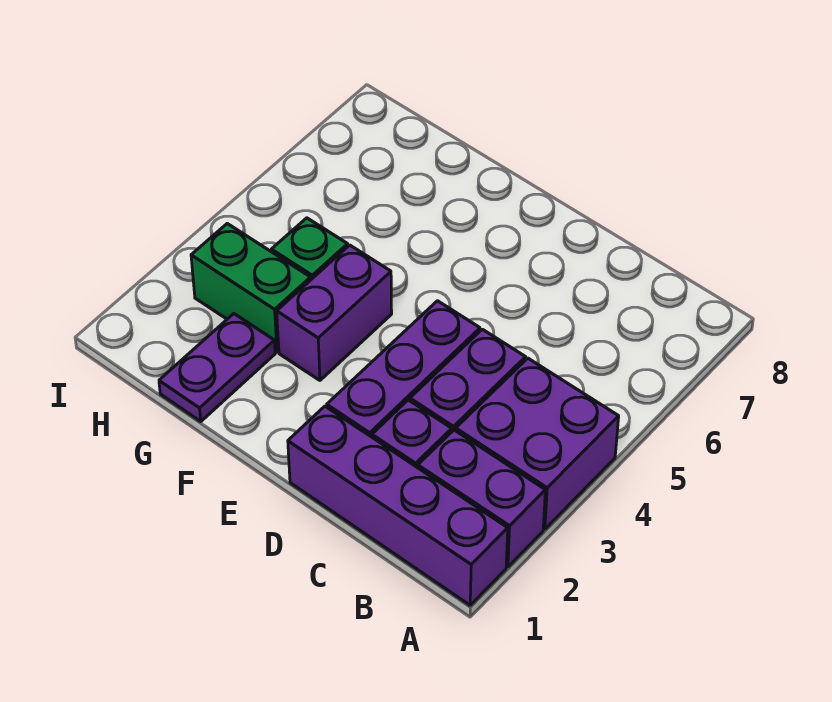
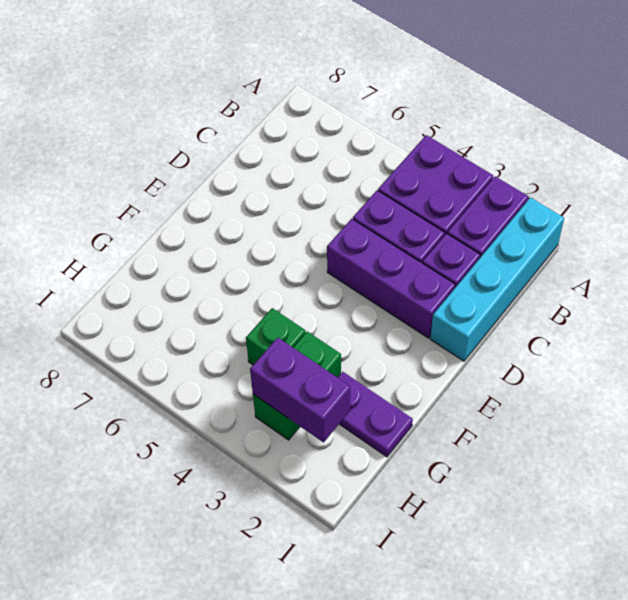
purple brick A1:D1 level 1 -> cyan brick A1:D1 level 1
purple brick F3:F4 level 1 -> purple brick H2:H3 level 2

